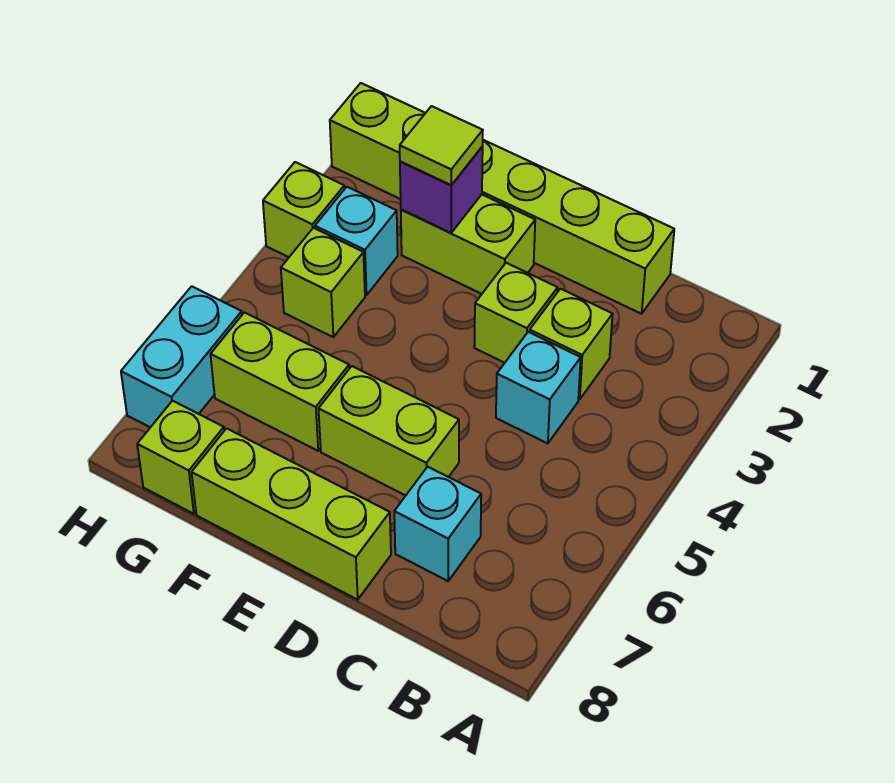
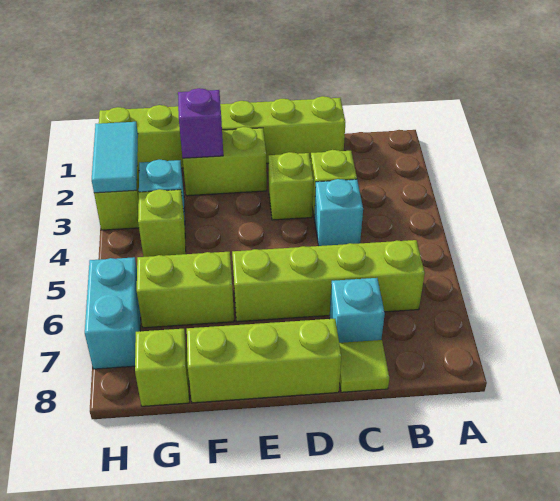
lime brick D6:E6 level 1 -> lime brick B6:E6 level 1
lime tile F2 level 3 -> lime tile C8 level 1
none -> cyan tile H2:H3 level 2

